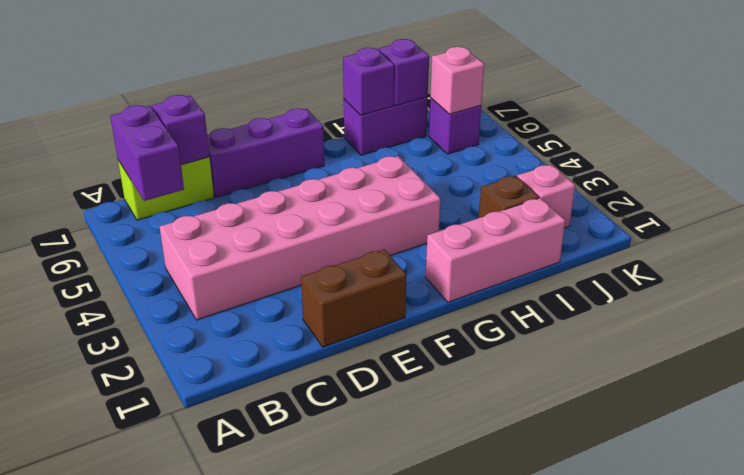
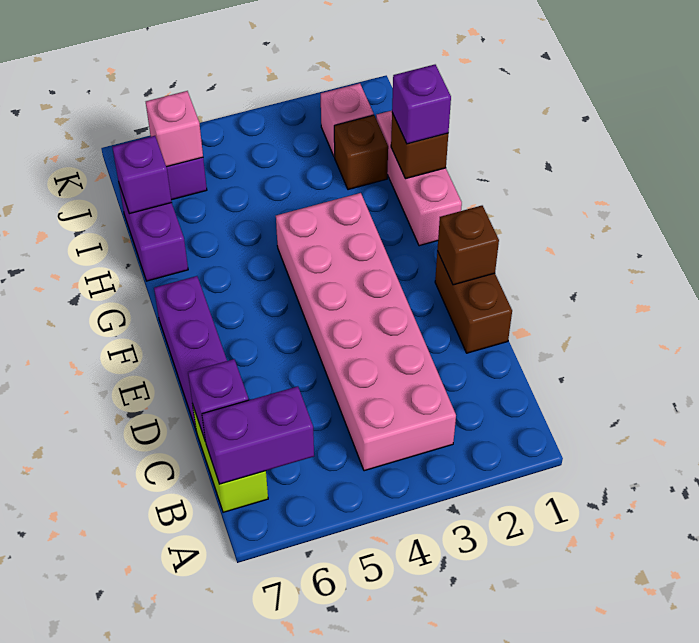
none -> brown brick E1 level 2
none -> brown brick H1 level 2
purple brick H7 level 2 -> purple brick H1 level 3

